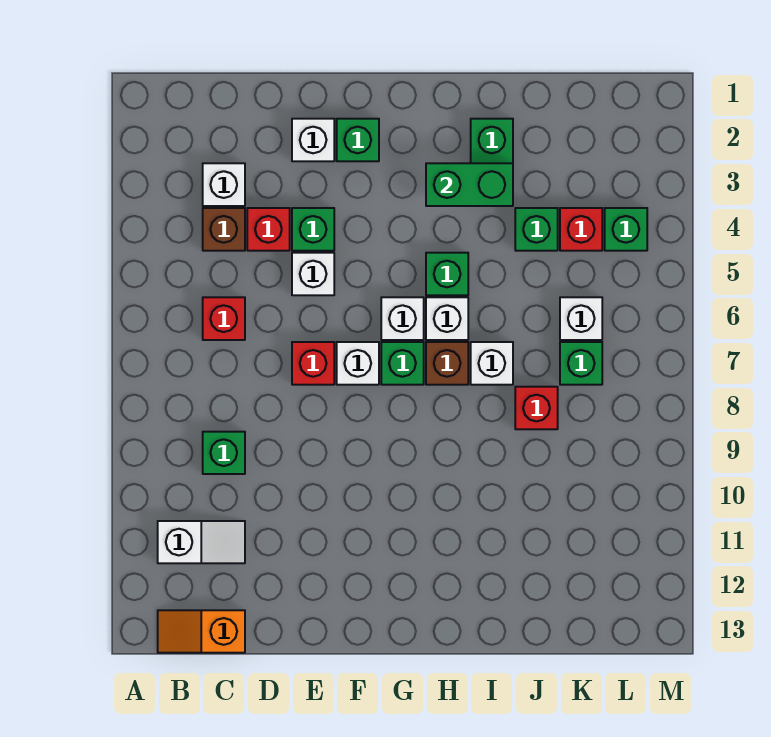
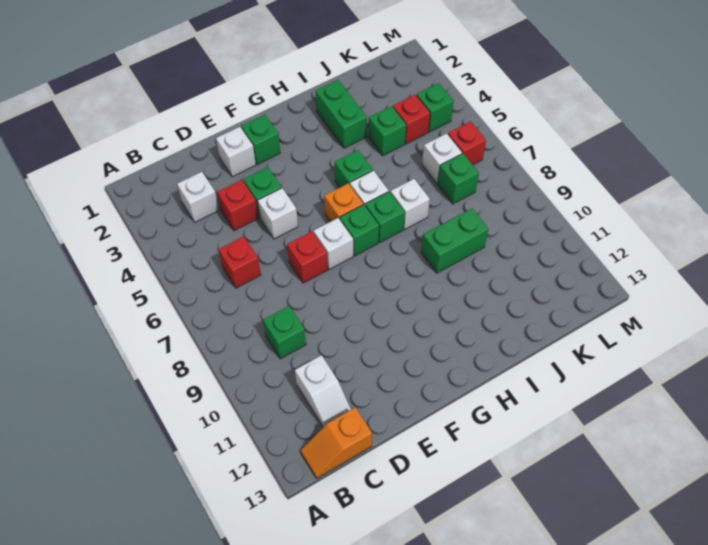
white slope B11:C11 level 1 top B -> white slope C11:C12 level 1 top 11
brown brick C4 level 1 -> none
white brick G6 level 1 -> orange brick G6 level 1
green brick H3:I3 level 2 -> green brick I9:J9 level 1
brown brick H7 level 1 -> green brick H7 level 1
red brick J8 level 1 -> red brick L6 level 1

